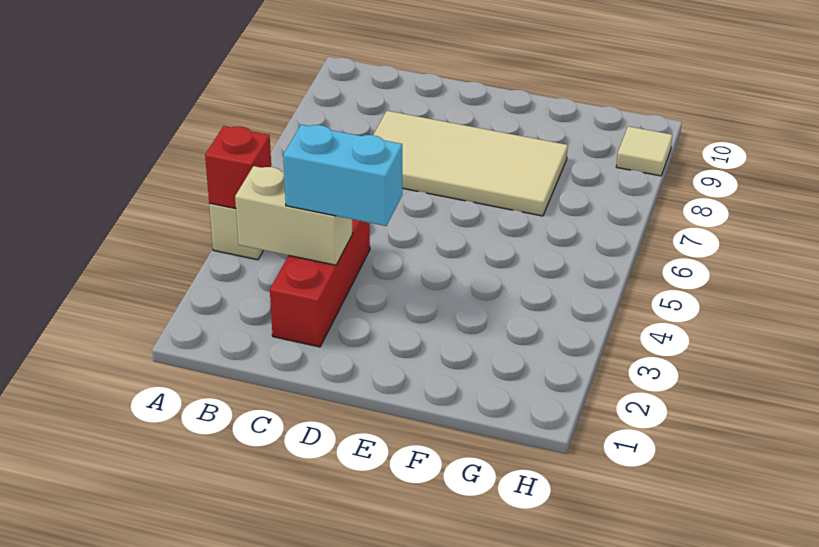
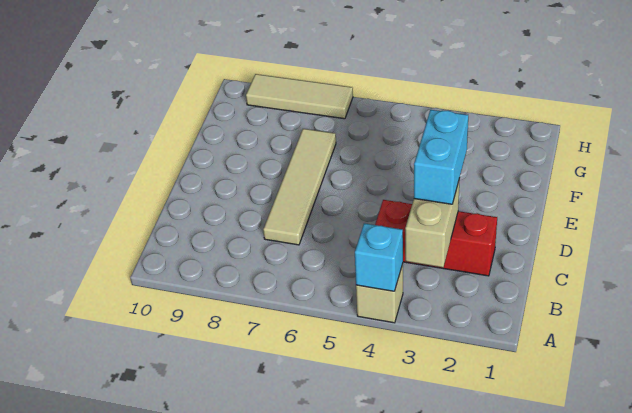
red brick A4 level 2 -> cyan brick A4 level 2
tan tile C7:F8 level 1 -> tan tile C7:F7 level 1
tan tile H9 level 1 -> tan tile H7:H9 level 1

